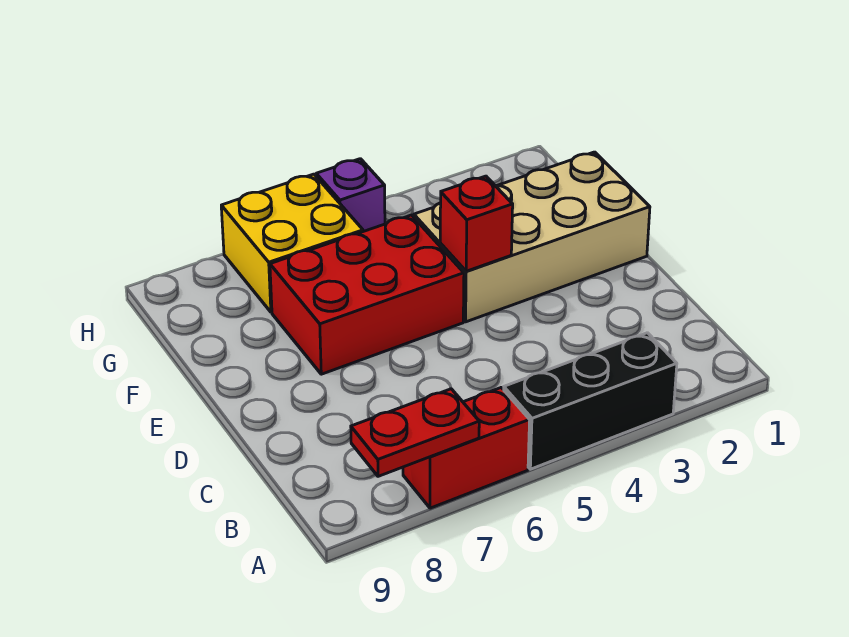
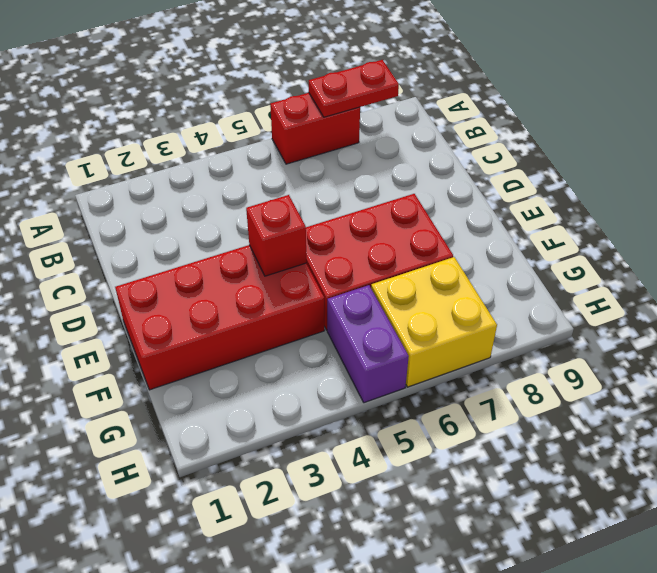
black brick A3:A5 level 1 -> none
tan brick E1:F4 level 1 -> red brick E1:F4 level 1
purple brick H5 level 1 -> purple brick G5:H5 level 1

